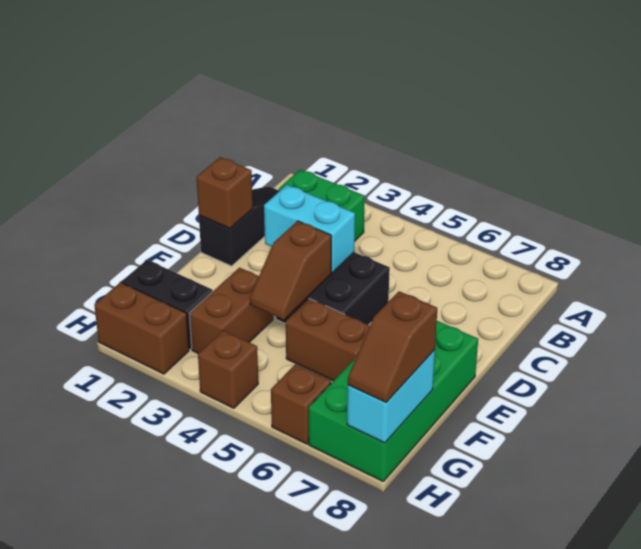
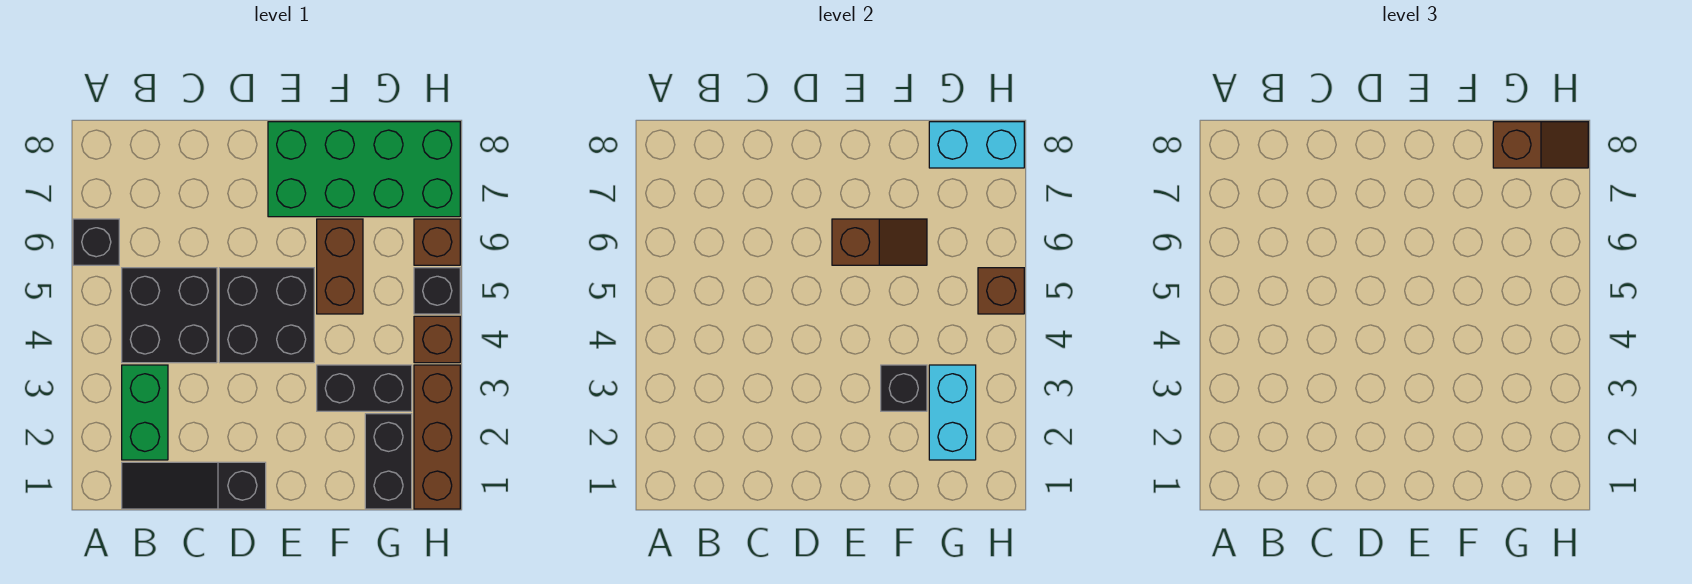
none -> black brick A6 level 1
none -> black brick B4:C5 level 1
brown brick D1 level 2 -> brown brick H5 level 2
cyan brick D3:D4 level 2 -> cyan brick G2:G3 level 2
brown slope E4:F4 level 2 top E -> brown slope E6:F6 level 2 top E
brown brick F3:G3 level 1 -> black brick F3:G3 level 1
none -> black brick F3 level 2
brown brick H1:H2 level 1 -> brown brick H1:H3 level 1
none -> black brick H5 level 1

